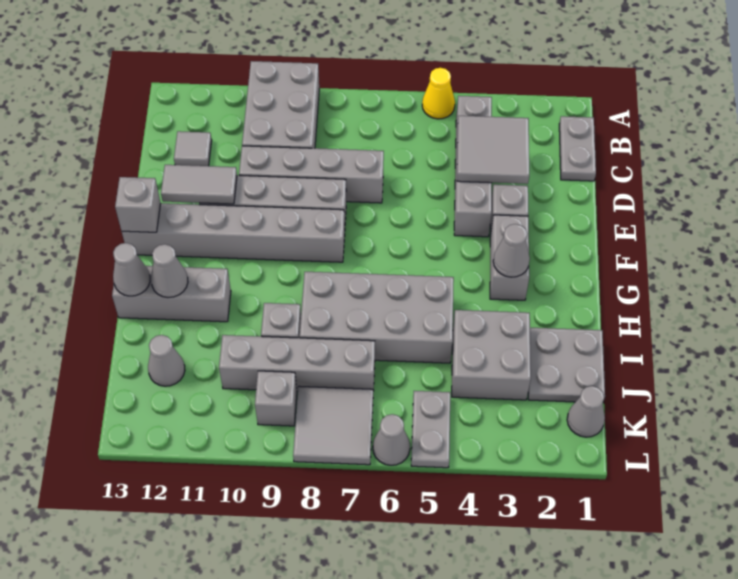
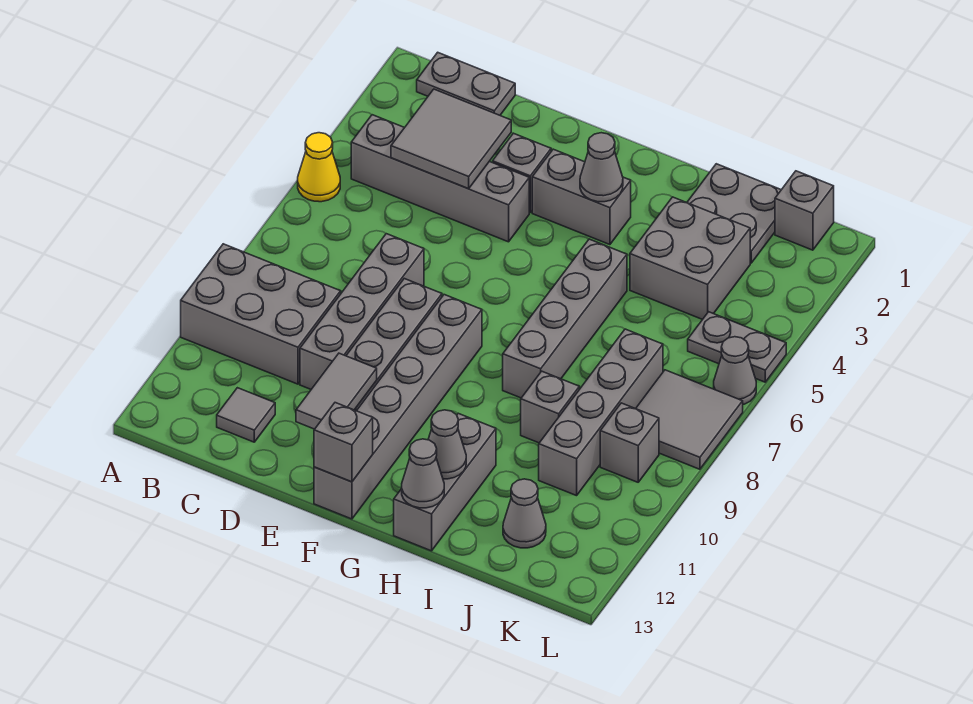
grey brick H5:I8 level 1 -> grey brick H5:H8 level 1
grey cone K1 level 1 -> grey brick K1 level 1

